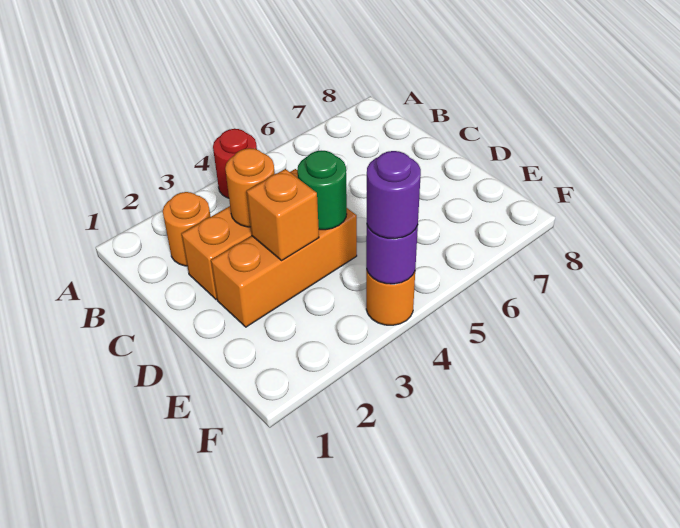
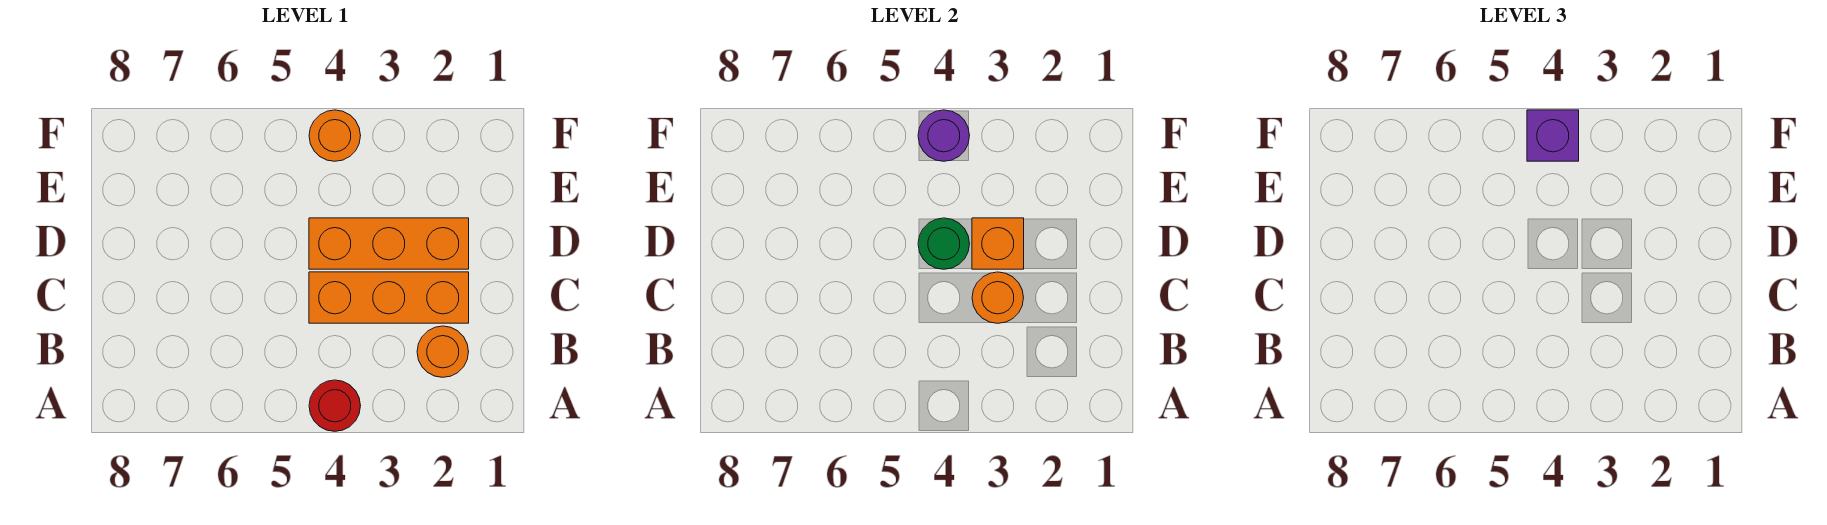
purple round brick F4 level 3 -> purple brick F4 level 3

